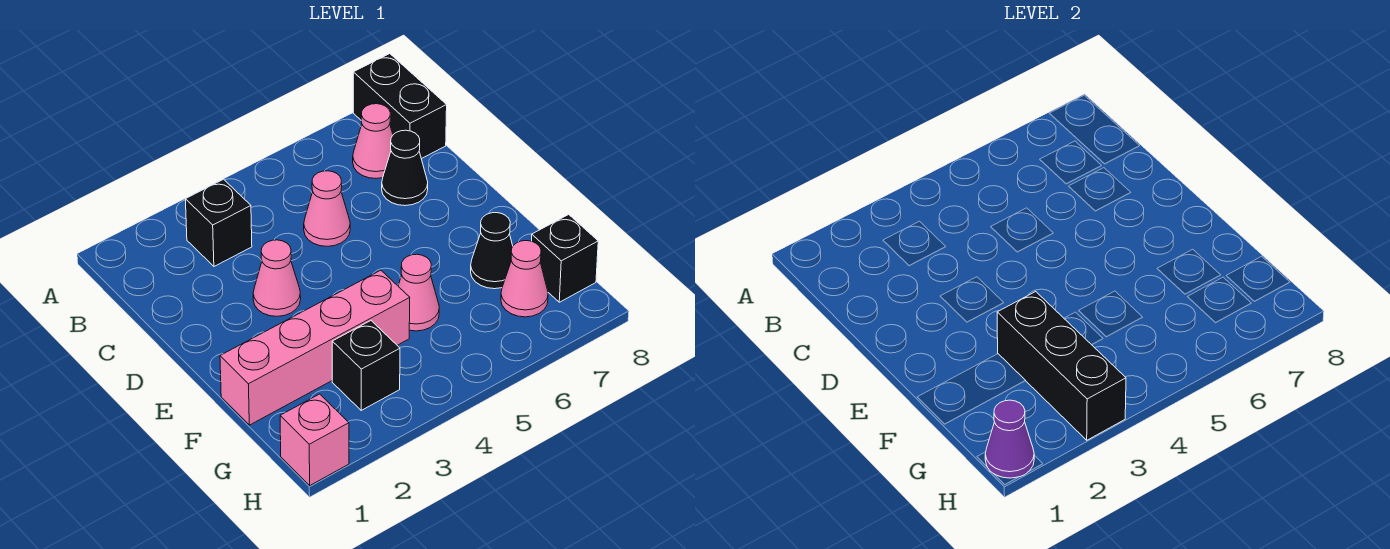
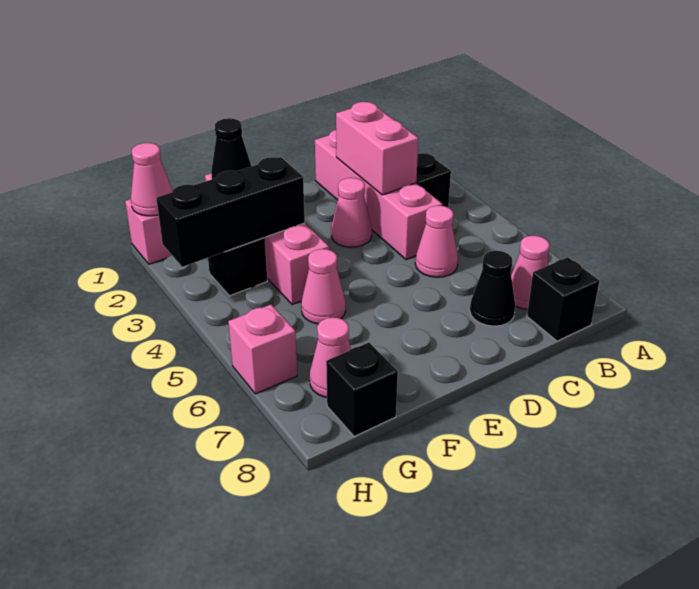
black brick A8:B8 level 1 -> black brick B8 level 1
none -> pink brick C1:C4 level 1
none -> pink brick C2:C3 level 2
black cone F7 level 1 -> black cone F1 level 2
purple cone H1 level 2 -> pink cone H1 level 2
none -> pink brick H6 level 1

